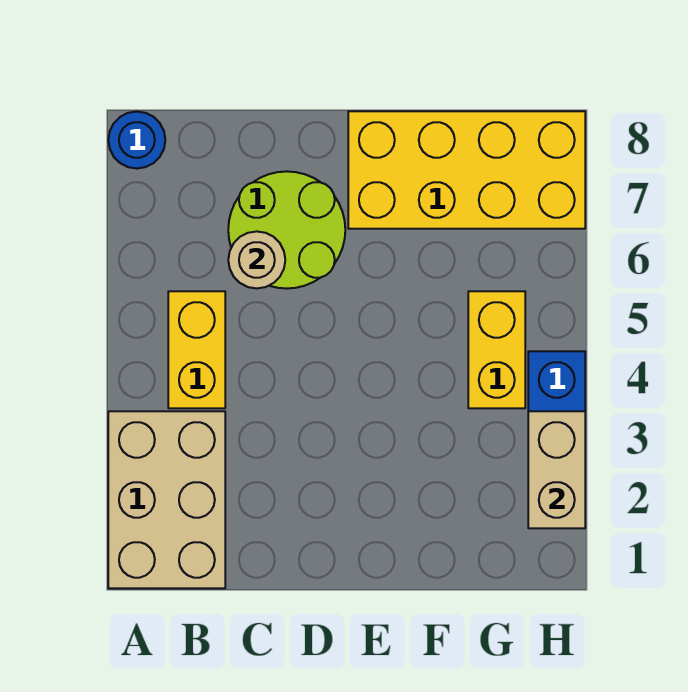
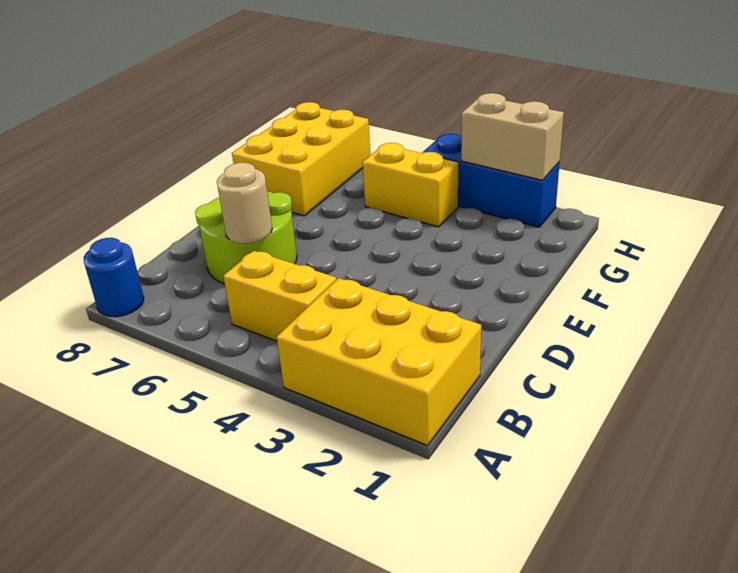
tan brick A1:B3 level 1 -> yellow brick A1:B3 level 1
yellow brick E7:H8 level 1 -> yellow brick F7:H8 level 1

